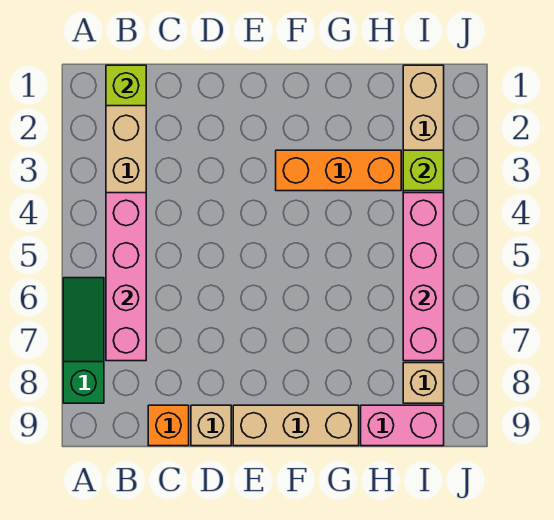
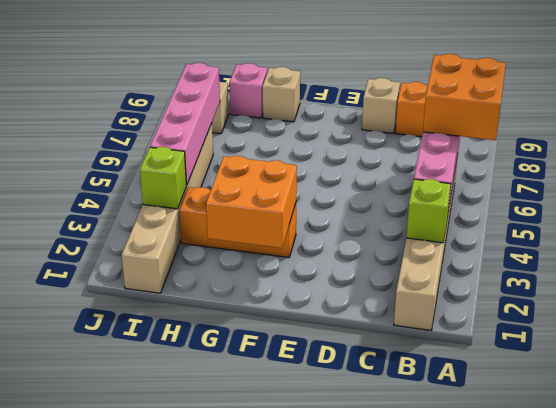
green slope A6:A8 level 1 top 8 -> none
none -> orange brick A6:B7 level 3
lime brick B1 level 2 -> lime brick B3 level 2
tan brick E9:G9 level 1 -> tan brick G9 level 1
none -> orange brick F2:G3 level 2
pink brick H9:I9 level 1 -> pink brick H9 level 1

